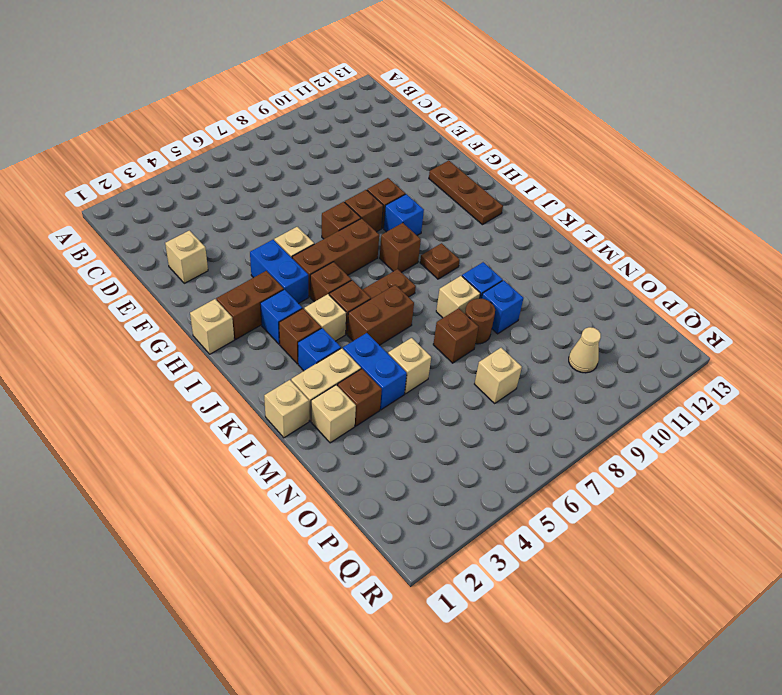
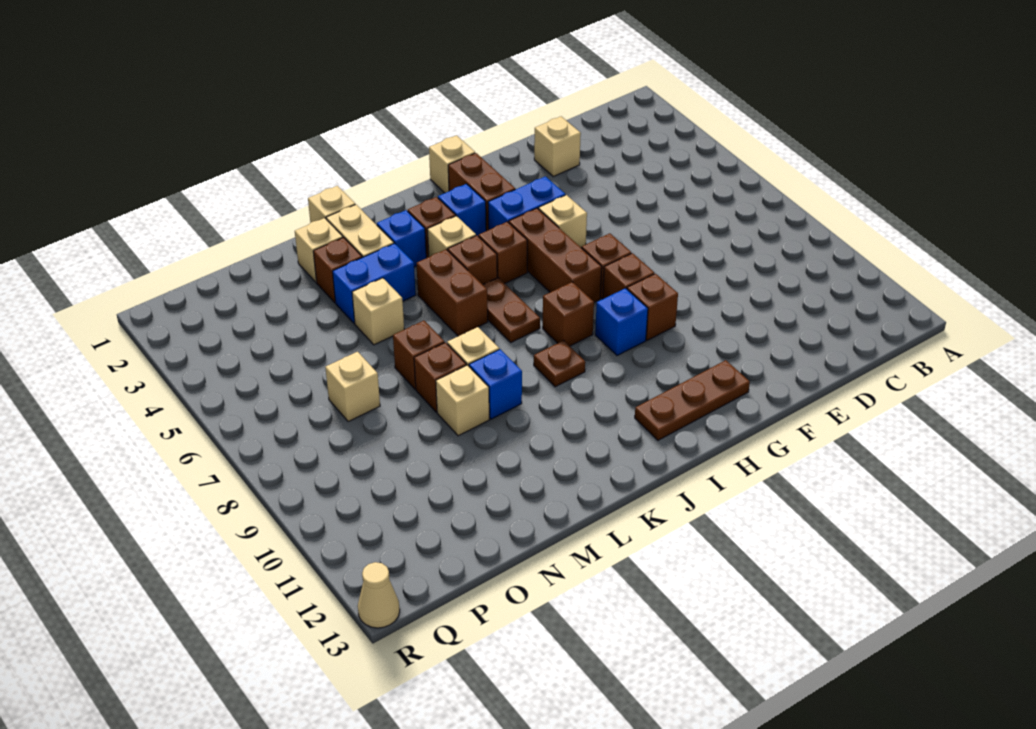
brown round brick M8 level 1 -> brown brick M8 level 1
blue brick M9 level 1 -> tan brick M9 level 1
tan cone P10 level 1 -> tan cone R13 level 1

